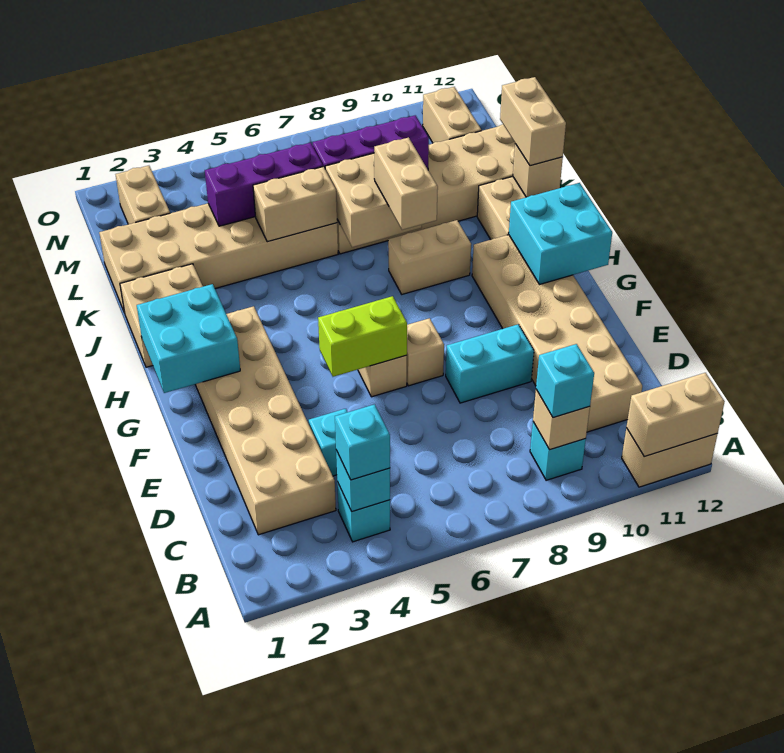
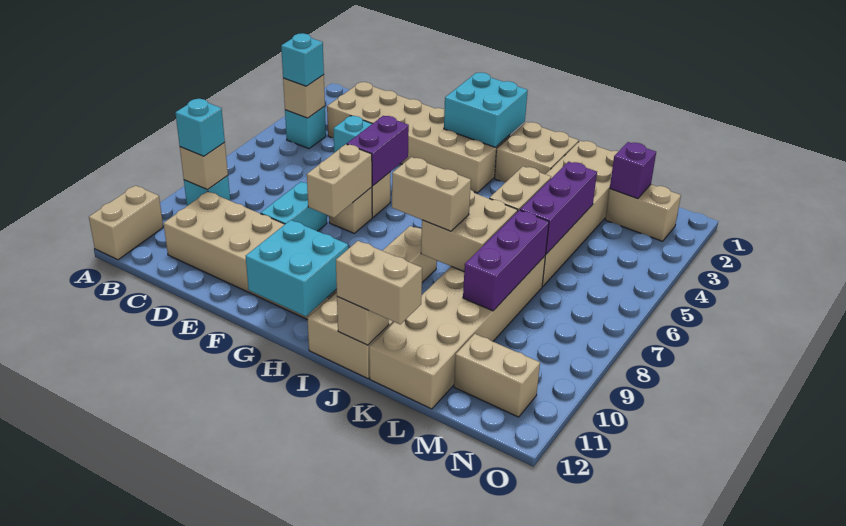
tan brick A11:A12 level 2 -> tan brick F7:F8 level 2
cyan brick B4 level 2 -> tan brick B4 level 2
lime brick F5:F6 level 2 -> purple brick F5:F6 level 2
none -> purple brick M2 level 2

